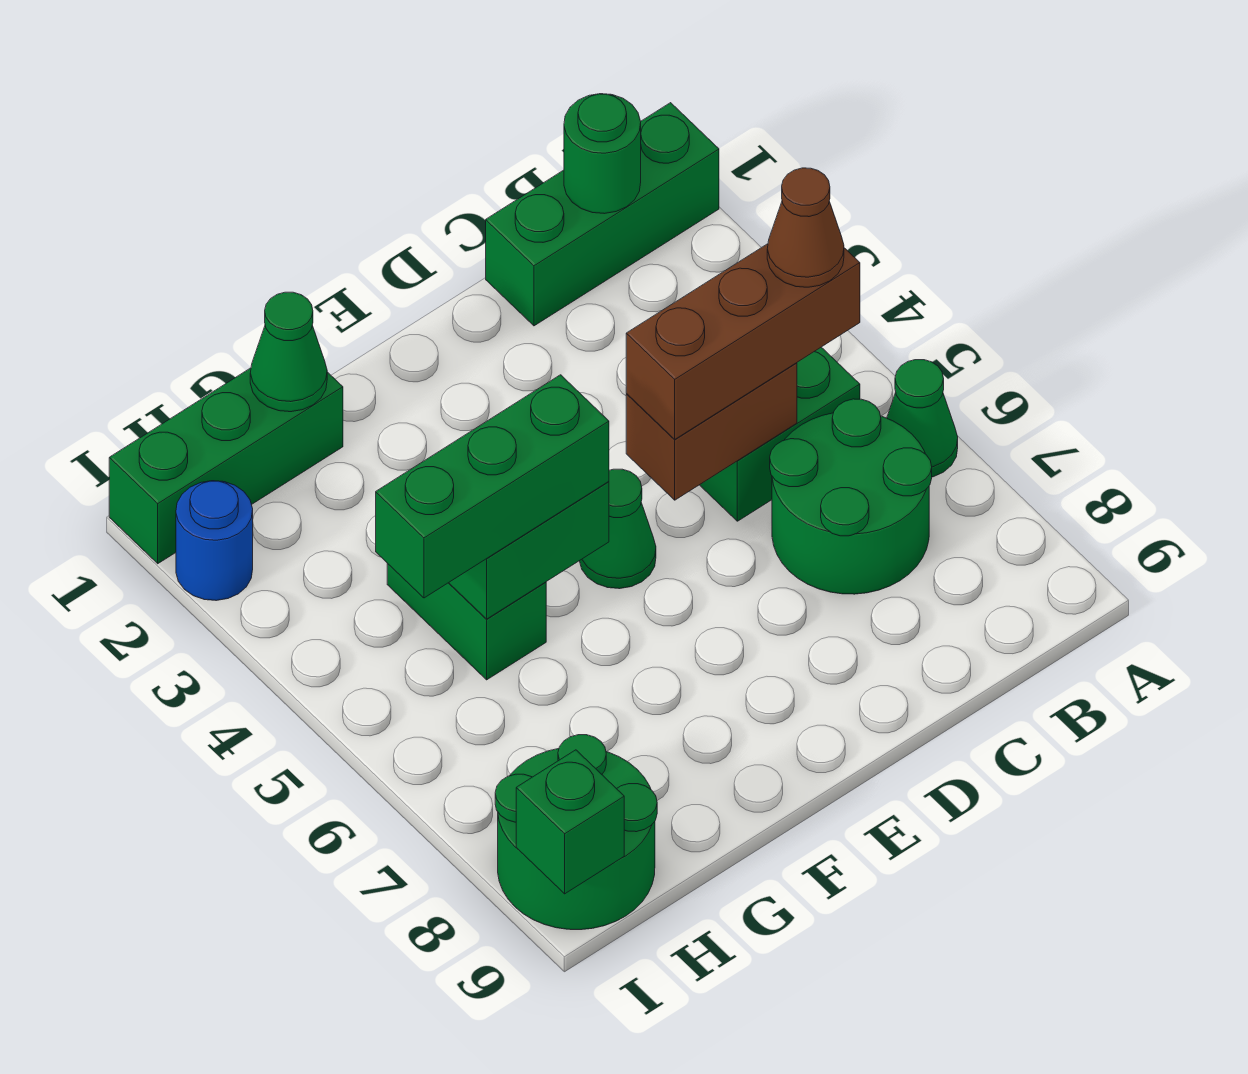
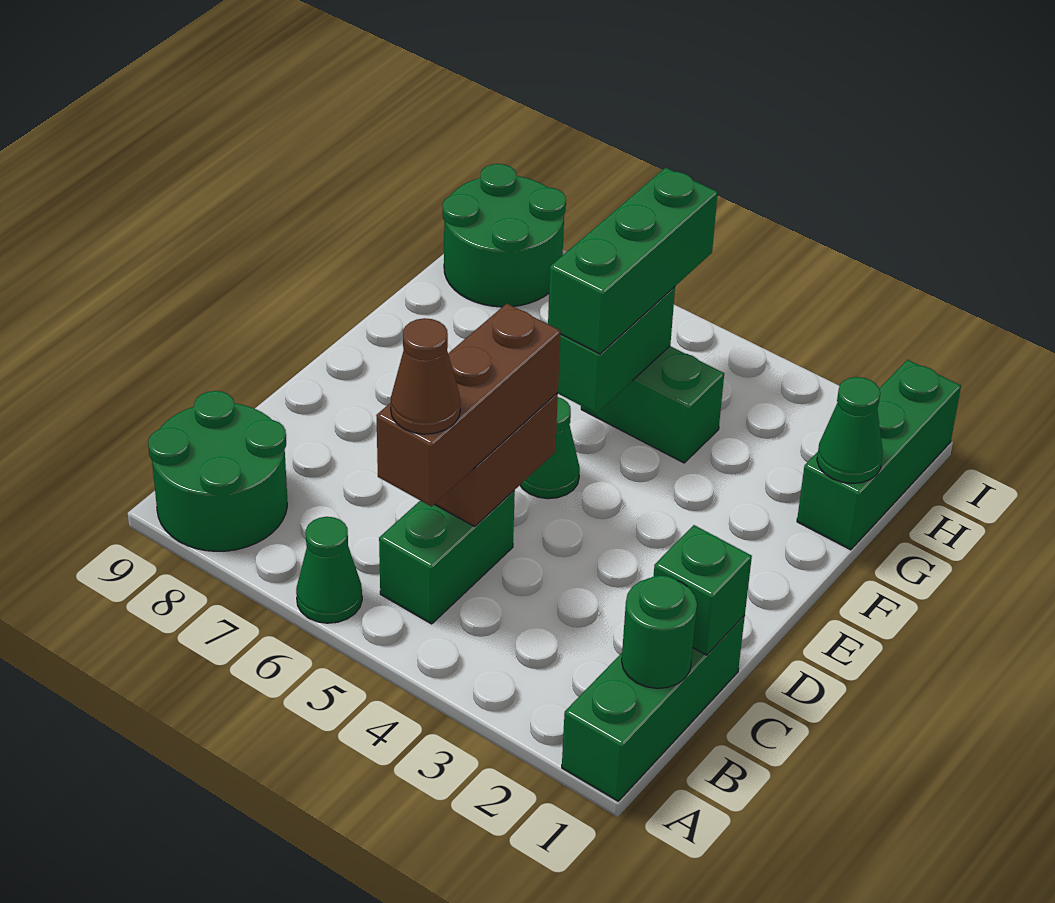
green round brick B6:C7 level 1 -> green round brick A8:B9 level 1
blue round brick I2 level 1 -> none
green brick I9 level 2 -> green brick C1 level 2

